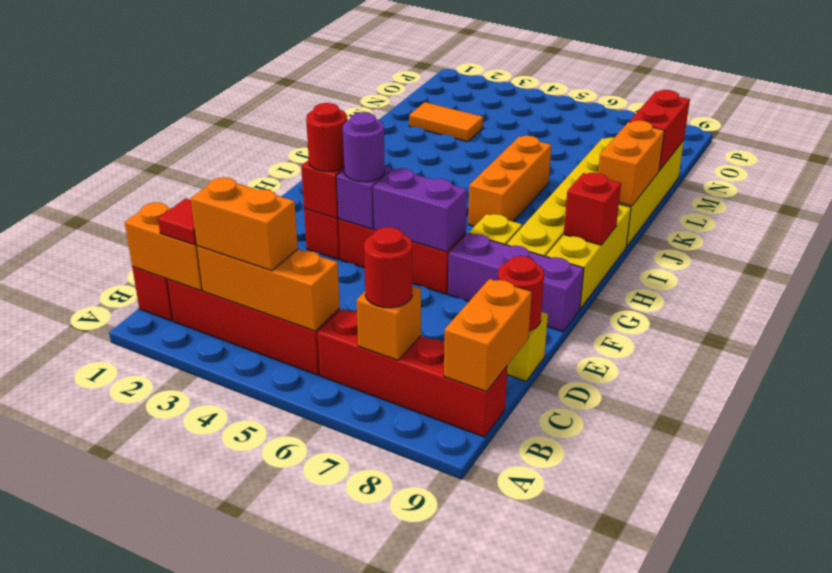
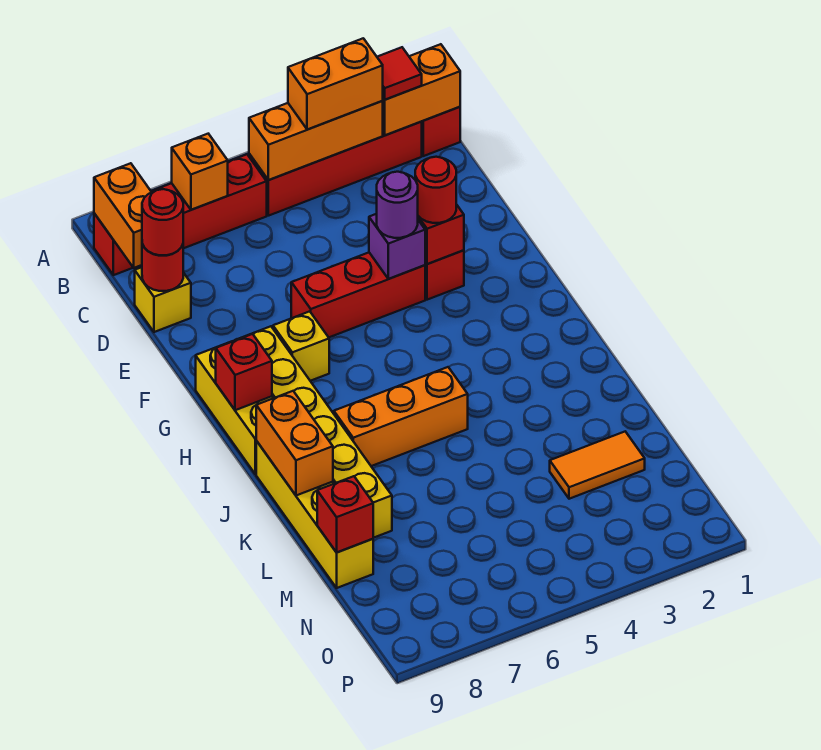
red round brick B7 level 3 -> red round brick D9 level 3
purple brick F5:F6 level 2 -> none
purple brick F7:F9 level 1 -> none
orange brick I6:K6 level 1 -> orange brick J5:J7 level 1
red brick L9:M9 level 2 -> red brick M9 level 2

